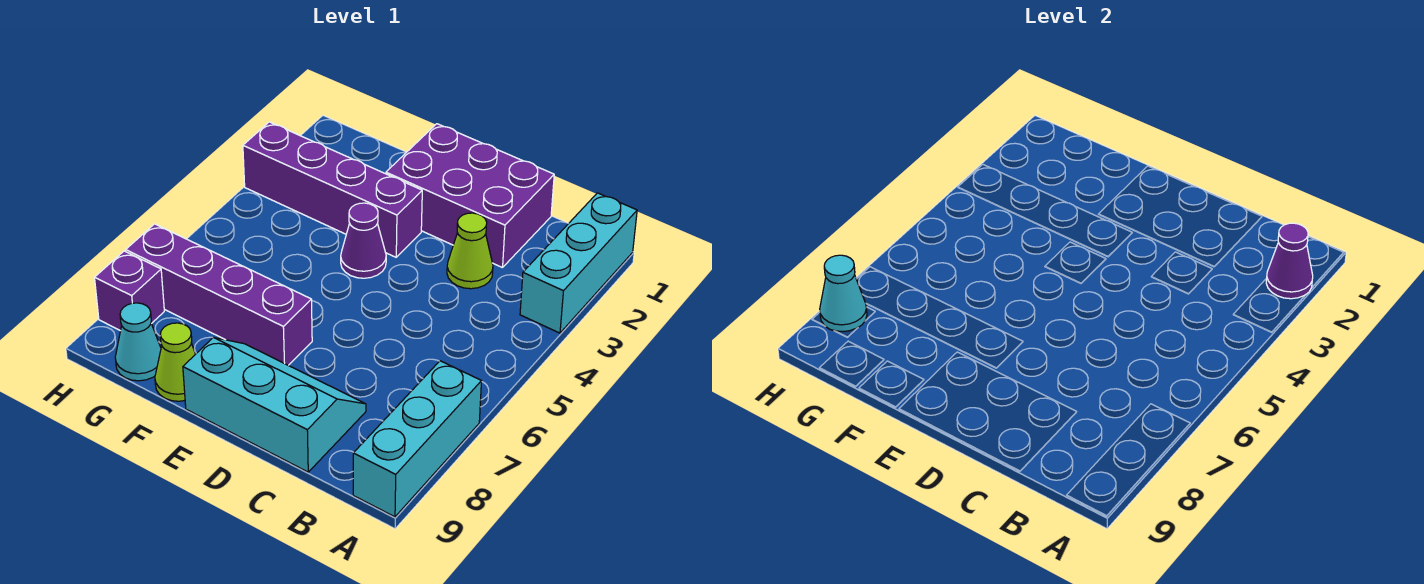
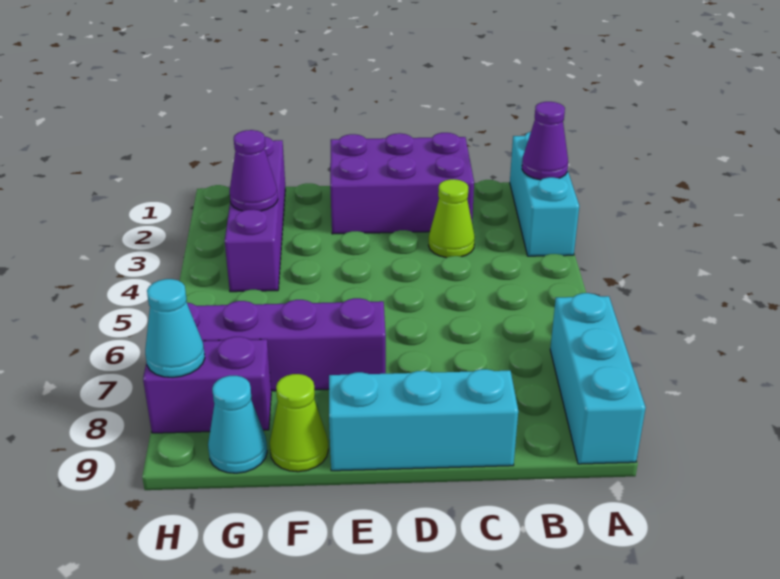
purple brick E3:H3 level 1 -> purple brick G1:G4 level 1
purple cone E4 level 1 -> purple cone G3 level 2
purple brick H8 level 1 -> purple brick G8:H8 level 1

